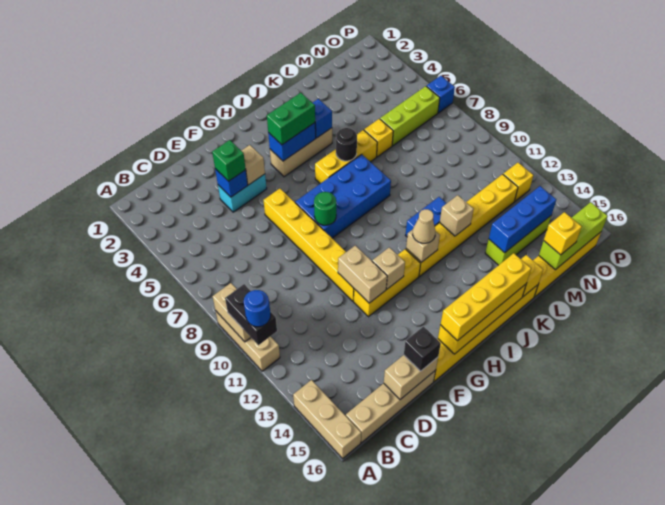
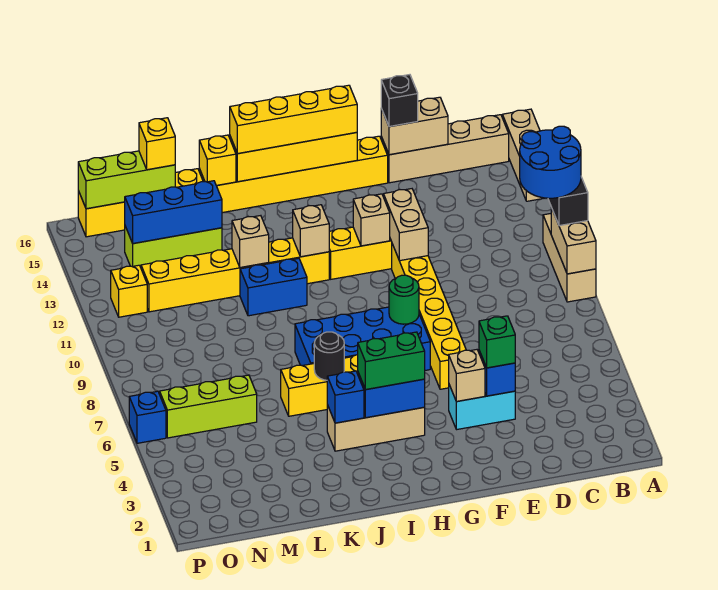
blue round brick A11 level 4 -> blue round brick A10:B11 level 4
tan cone I12 level 3 -> none
yellow brick L6 level 1 -> none

